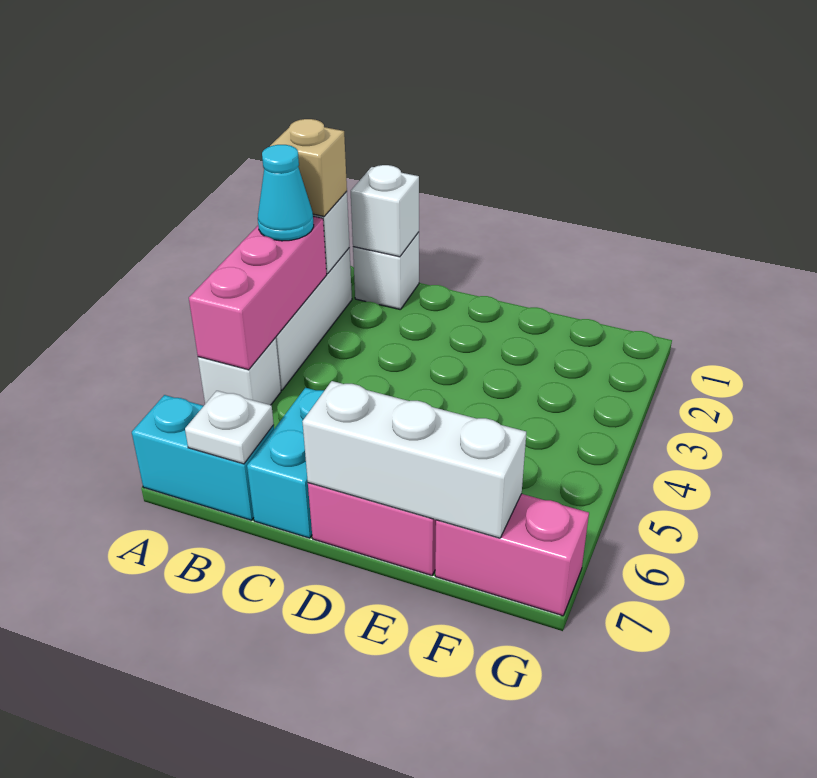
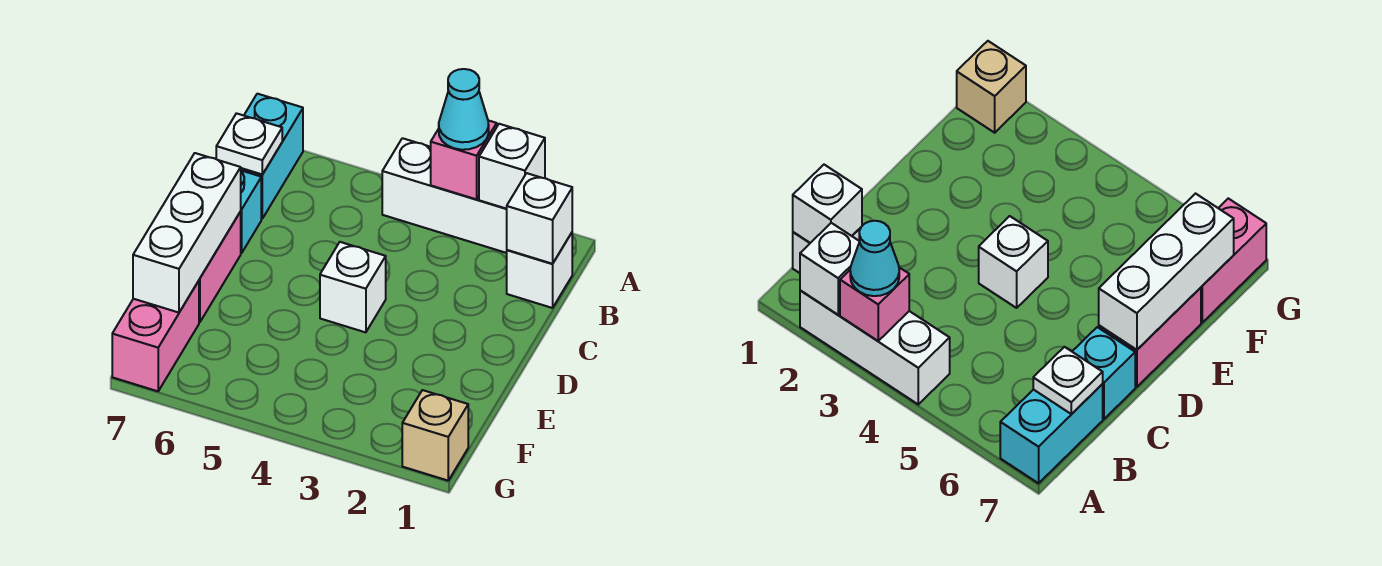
tan brick A2 level 3 -> tan brick G1 level 1
pink brick A3:A5 level 2 -> pink brick A3 level 2
white brick A5 level 1 -> white brick D4 level 1
cyan brick C6:C7 level 1 -> cyan brick C7 level 1

